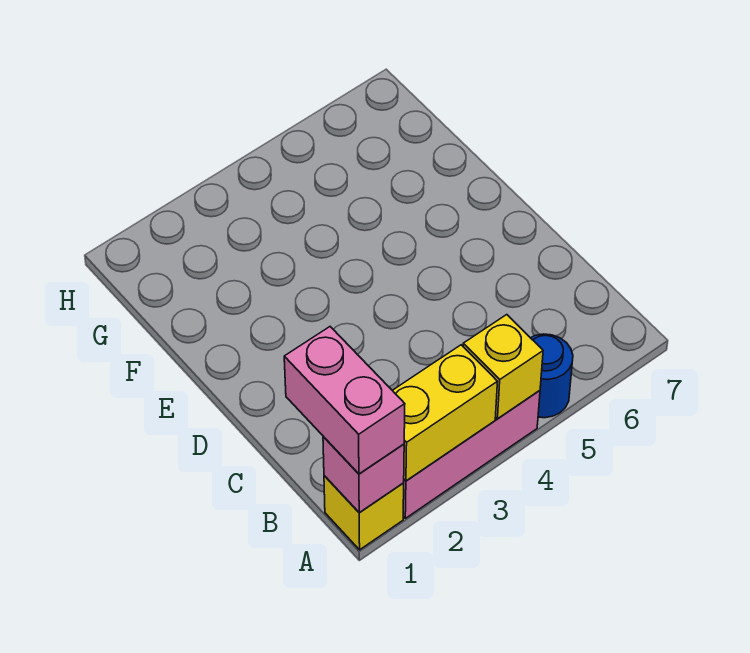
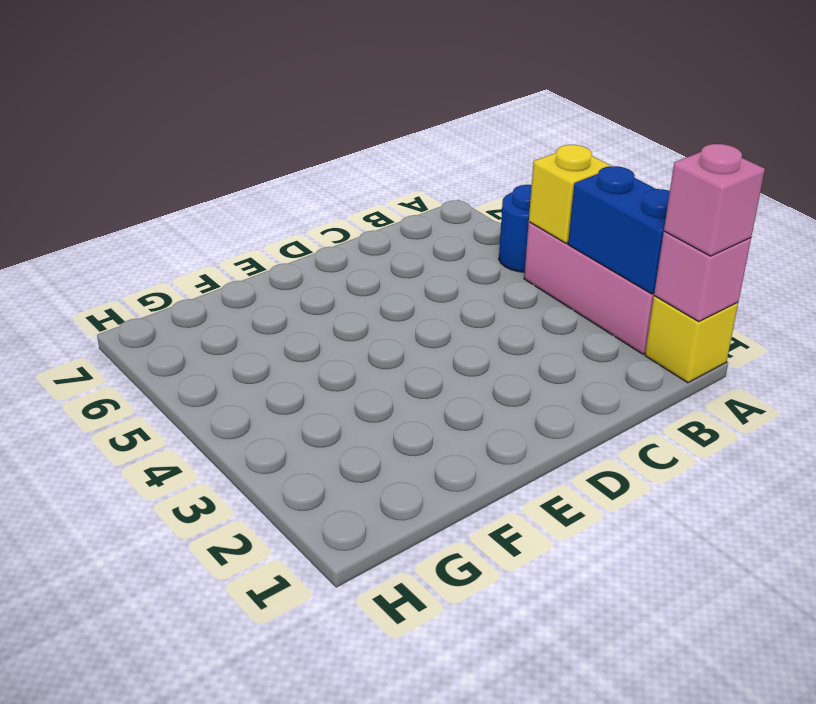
pink brick A1:B1 level 3 -> pink brick A1 level 3
yellow brick A2:A3 level 2 -> blue brick A2:A3 level 2

